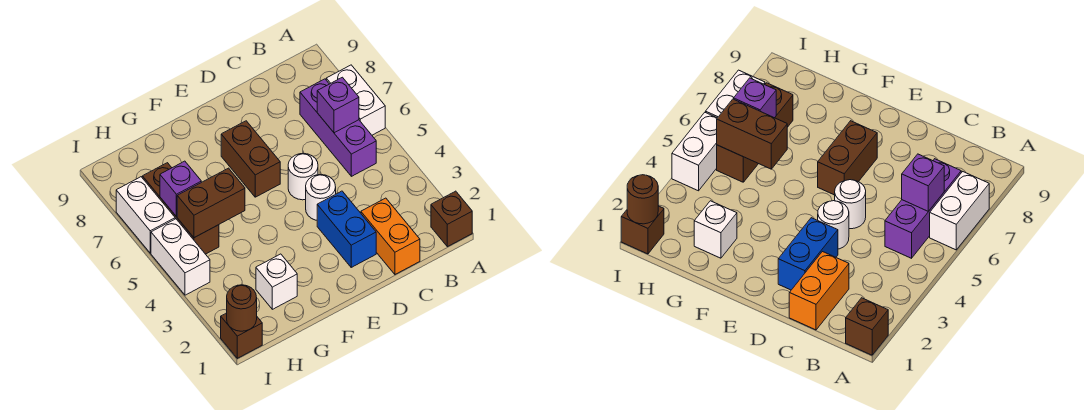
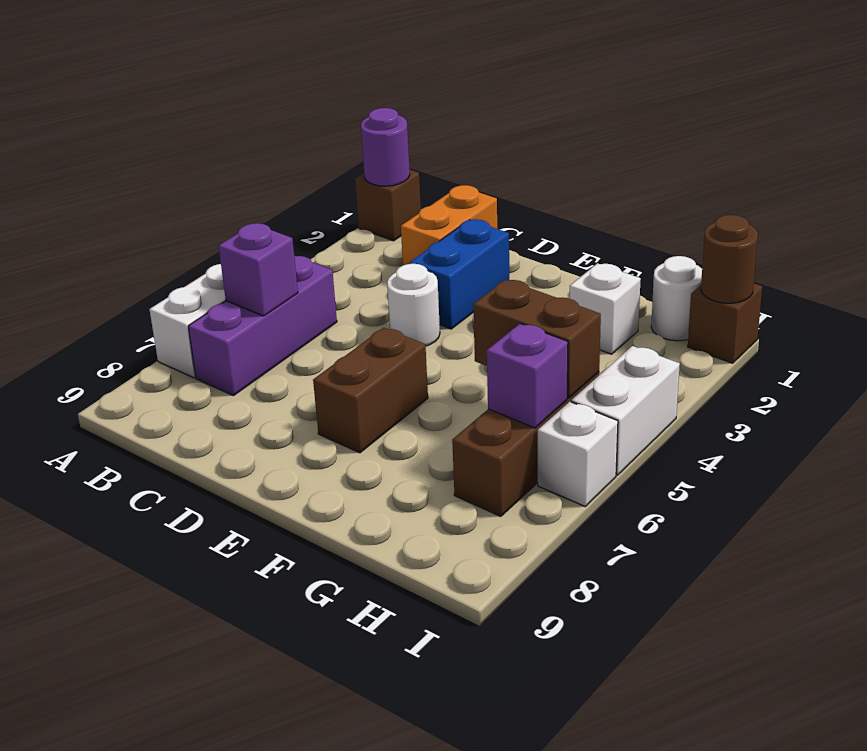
none -> purple round brick A1 level 2
white round brick D5 level 1 -> white round brick H1 level 1
white brick I6:I7 level 1 -> white brick I6 level 1

